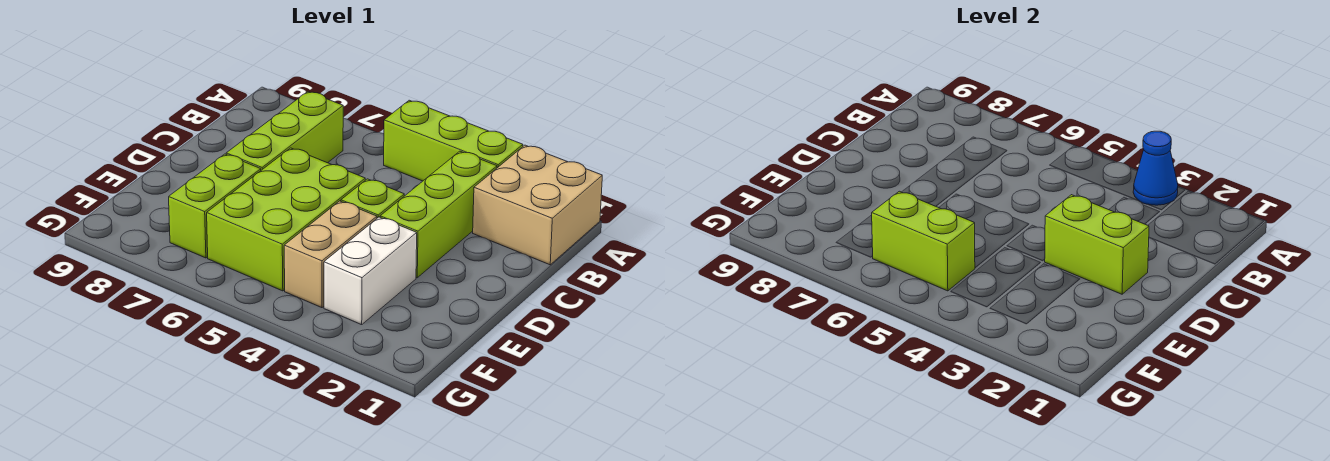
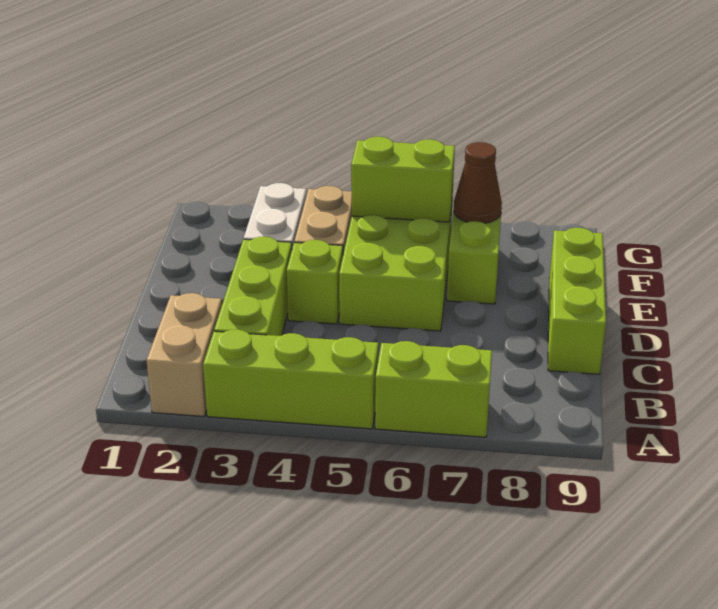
tan brick A1:B2 level 1 -> tan brick A2:B2 level 1
blue cone A3 level 2 -> none
lime brick B7:D7 level 1 -> lime brick C9:E9 level 1
lime brick D2:D3 level 2 -> lime brick A6:A7 level 1
none -> brown cone F7 level 2

